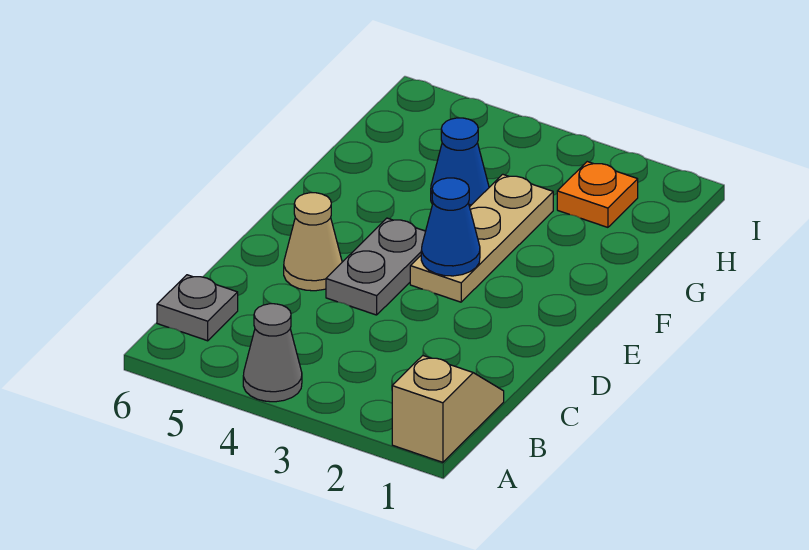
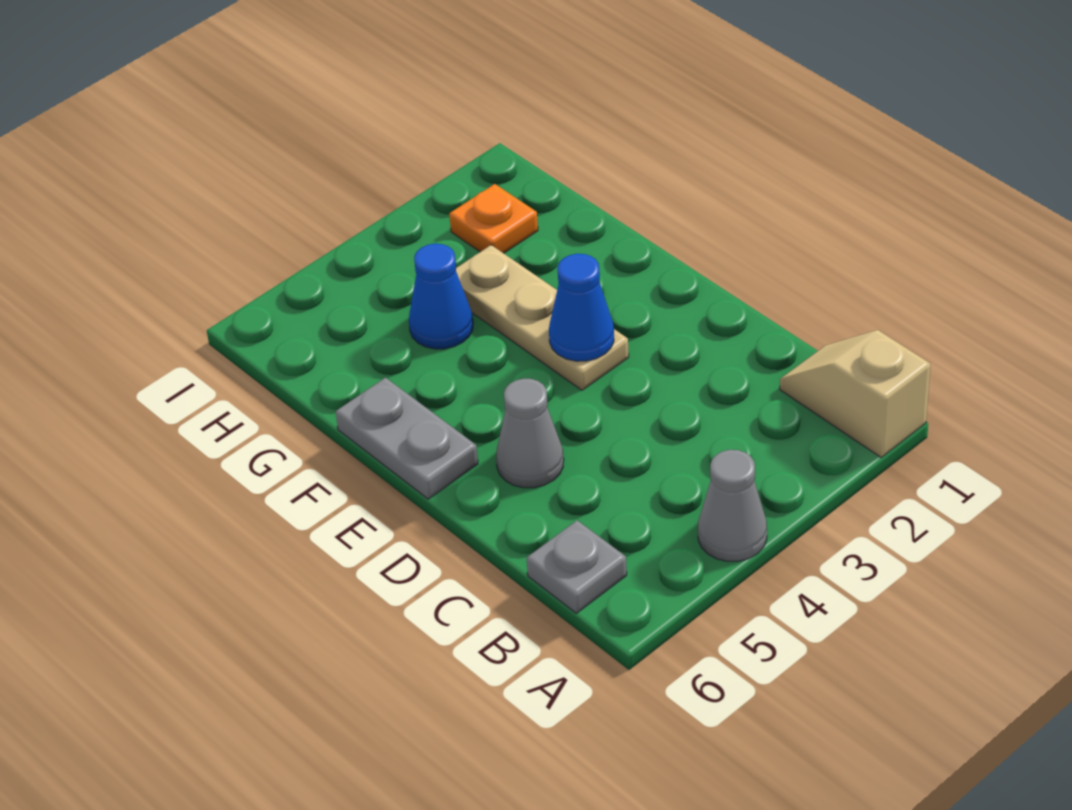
grey plate D4:E4 level 1 -> grey plate E6:F6 level 1
tan cone D5 level 1 -> grey cone D5 level 1

